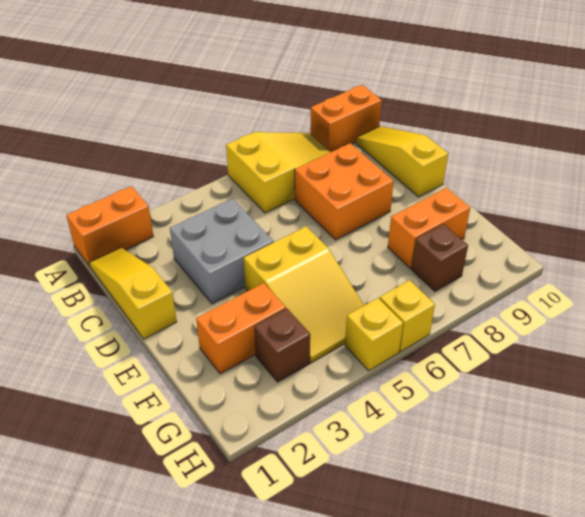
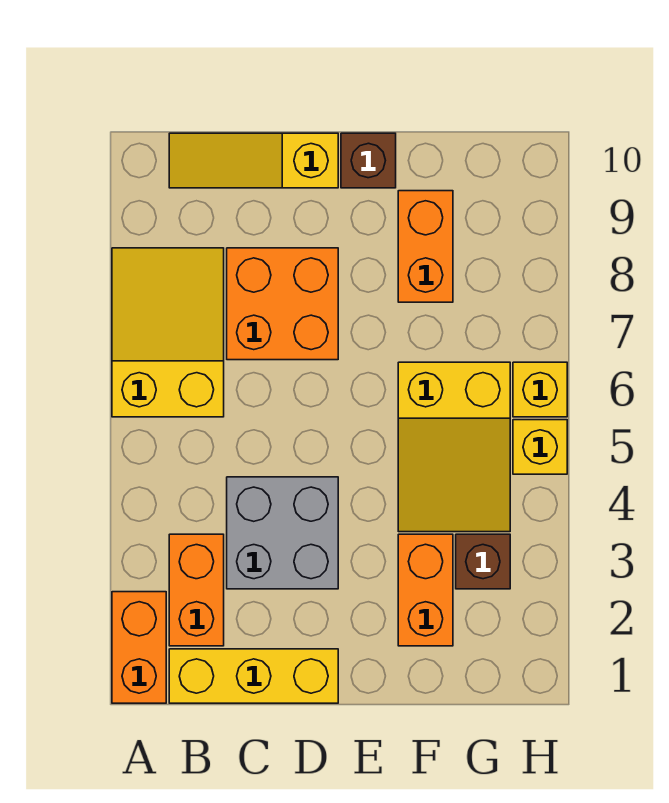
orange brick A9:A10 level 1 -> orange brick B2:B3 level 1
yellow slope B1:D1 level 1 top D -> yellow brick B1:D1 level 1
yellow slope E4:G5 level 1 top E -> yellow slope F4:G6 level 1 top 6
brown brick G8 level 1 -> brown brick E10 level 1

